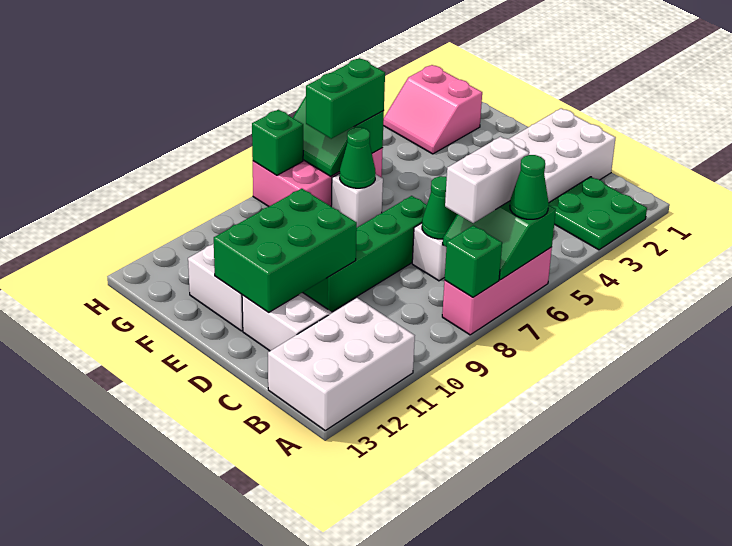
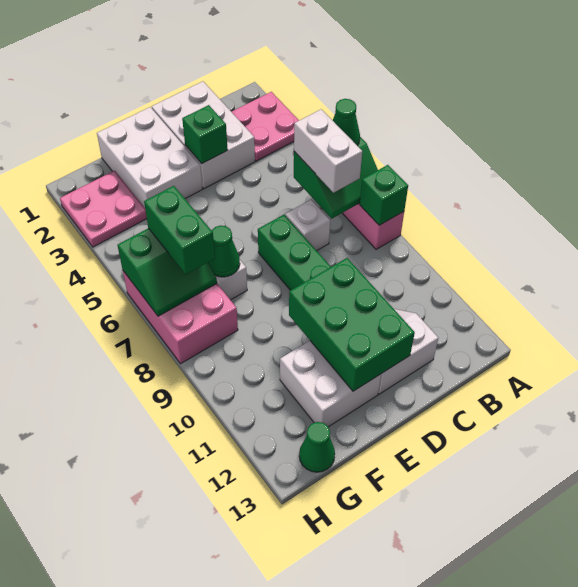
green plate A2:B3 level 1 -> pink plate A2:B3 level 1
white brick A11:B13 level 1 -> white brick E1:F3 level 1
green cone C7 level 2 -> green cone G13 level 1
pink slope G2:H3 level 1 top 2 -> pink plate G2:H3 level 1
green brick H8 level 2 -> green brick D3 level 2

